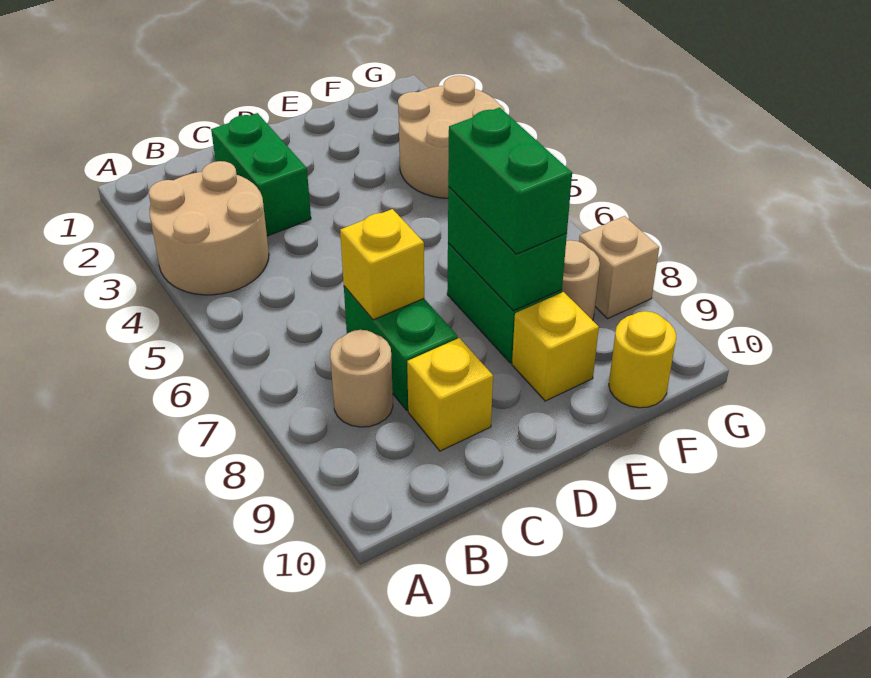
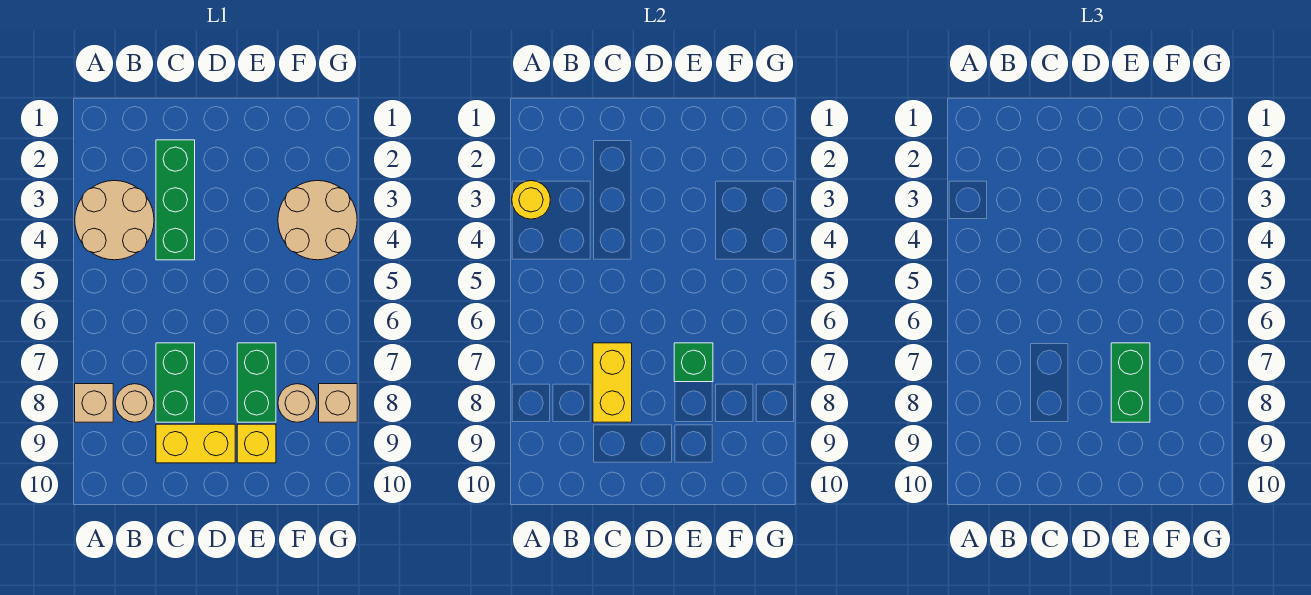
none -> tan brick A8 level 1
green brick C2:C3 level 1 -> green brick C2:C4 level 1
yellow brick C7 level 2 -> yellow brick C7:C8 level 2
yellow brick C9 level 1 -> yellow brick C9:D9 level 1
green brick E7:E8 level 2 -> green brick E7 level 2
yellow round brick F10 level 1 -> yellow round brick A3 level 2

